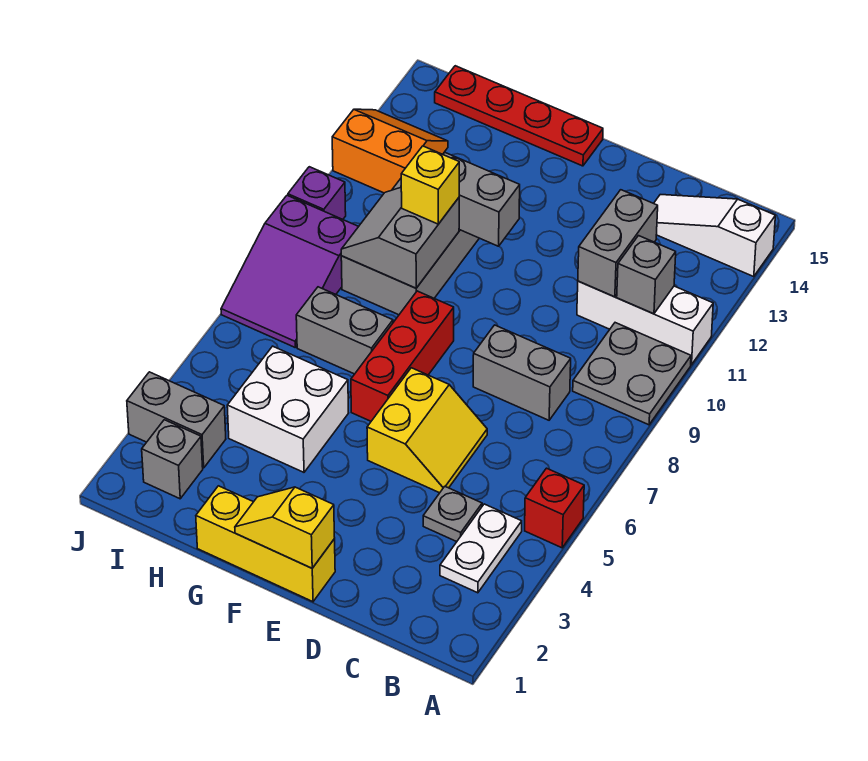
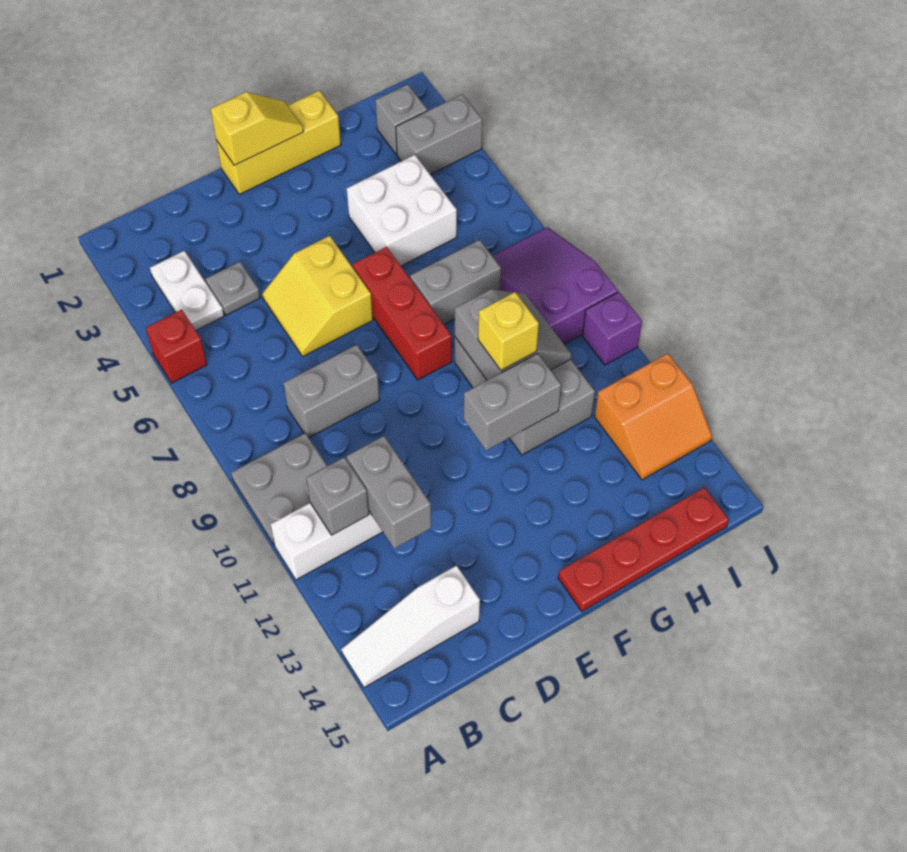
white slope A14:C14 level 1 top A -> white slope A14:C14 level 1 top C

